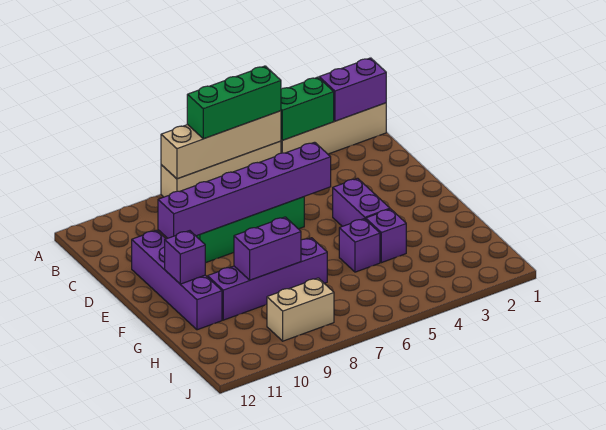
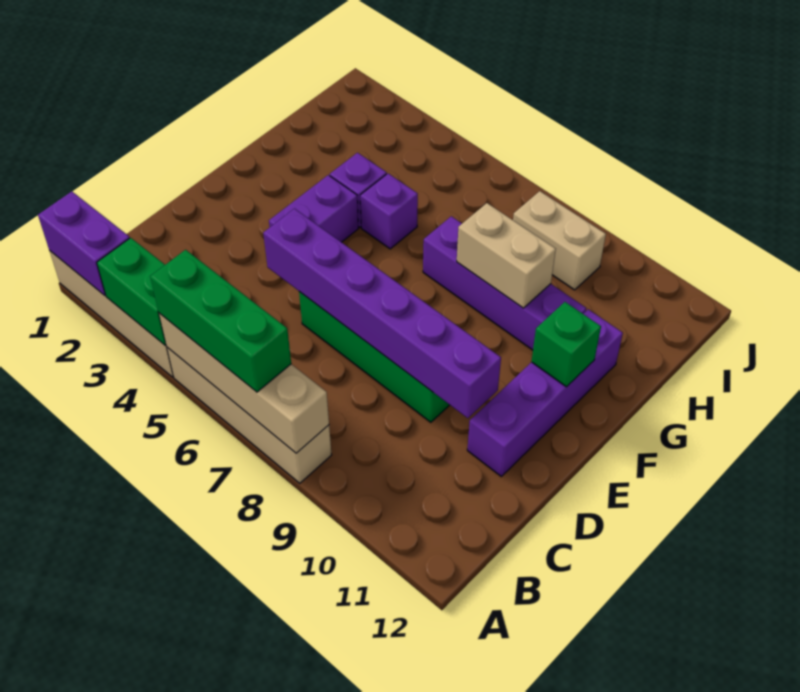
purple brick F11 level 2 -> green brick F11 level 2
purple brick G8:G9 level 2 -> tan brick G8:G9 level 2

